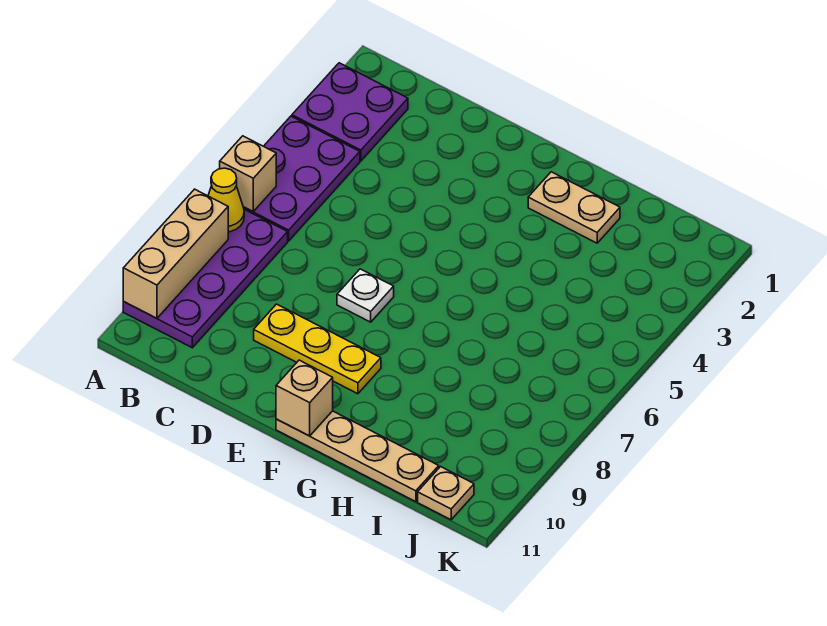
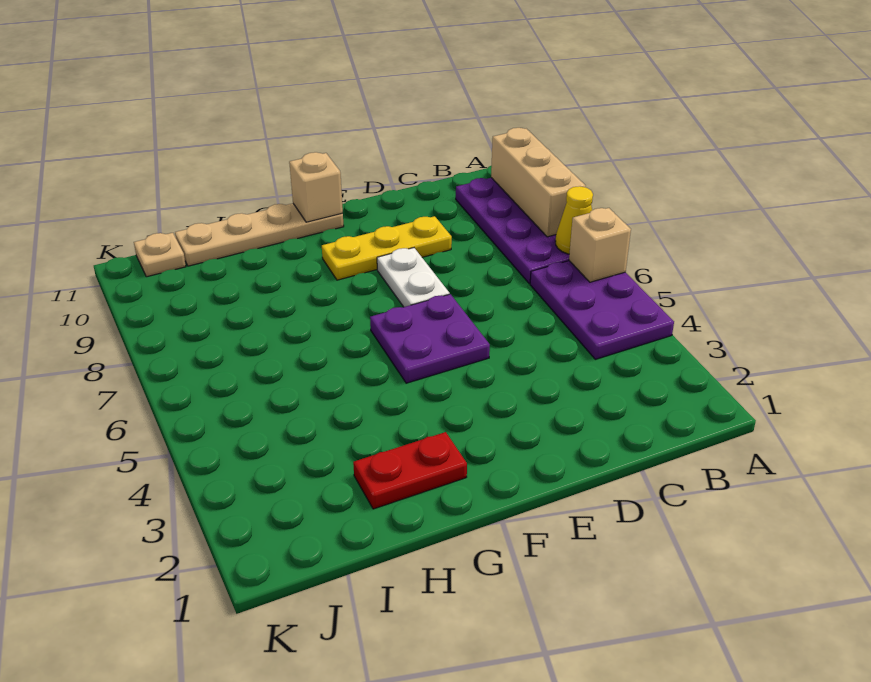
purple plate A2:B3 level 1 -> purple plate E5:F6 level 1
white plate E7 level 1 -> white plate E7:E8 level 1
tan plate G2:H2 level 1 -> red plate G2:H2 level 1

